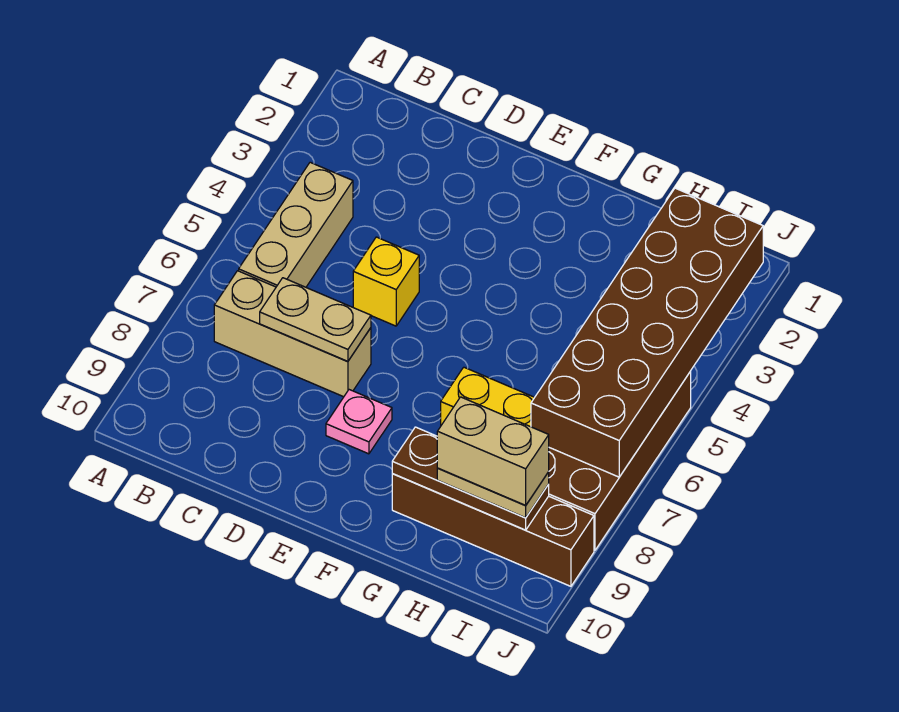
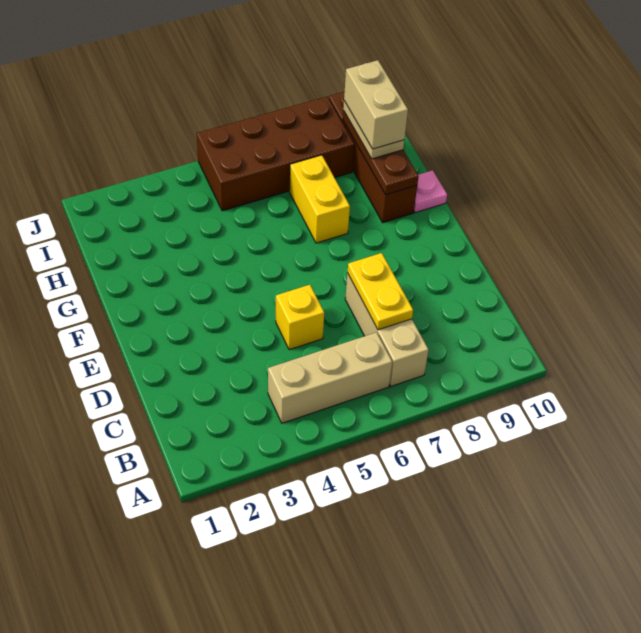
tan plate C7:D7 level 2 -> yellow plate C7:D7 level 2
pink plate E8 level 1 -> pink plate G10 level 1
brown brick I2:J7 level 2 -> none

